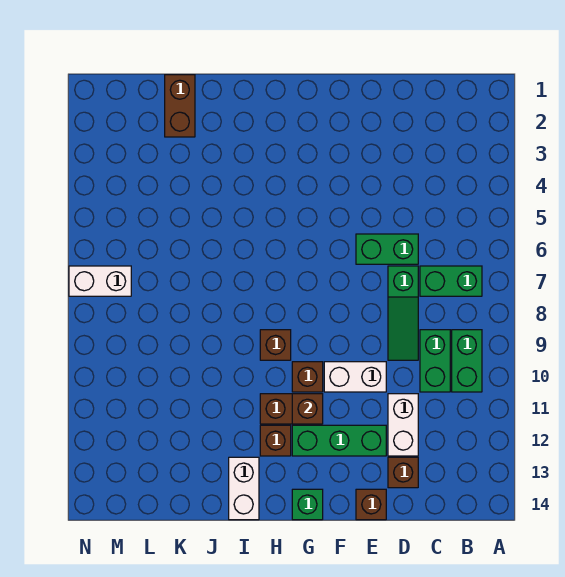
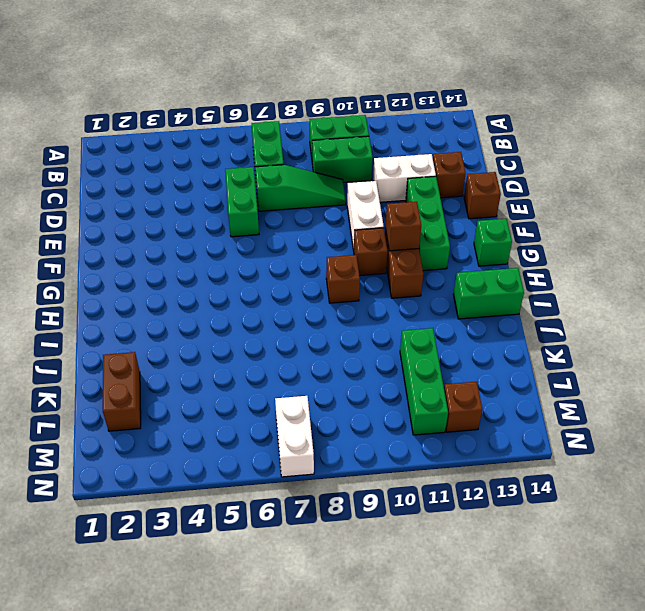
brown brick H12 level 1 -> brown brick M12 level 1
white brick I13:I14 level 1 -> green brick I13:I14 level 1
brown brick K1:K2 level 1 -> brown brick K2:L2 level 1
none -> green brick K11:M11 level 1

